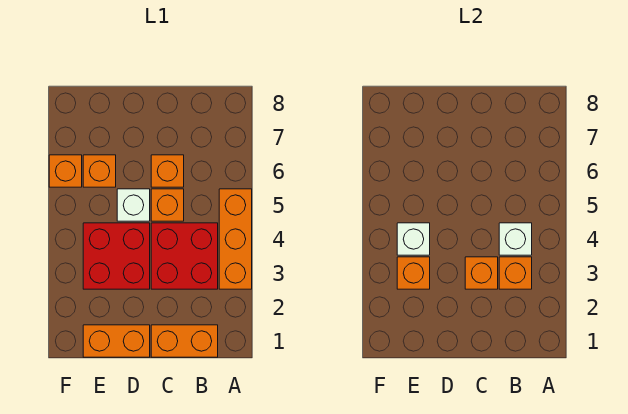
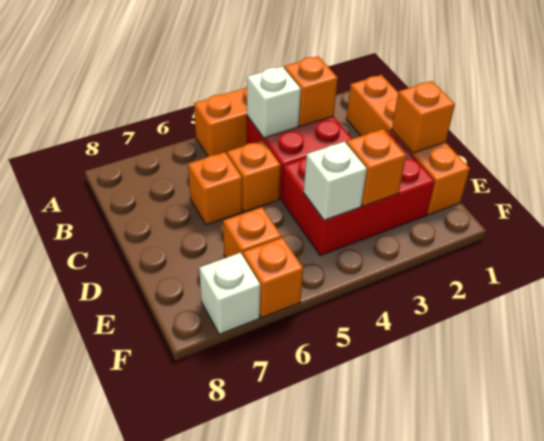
orange brick C3 level 2 -> orange brick D1 level 2
red brick D3:E4 level 1 -> red brick D2:E4 level 1
white brick D5 level 1 -> white brick F7 level 1

